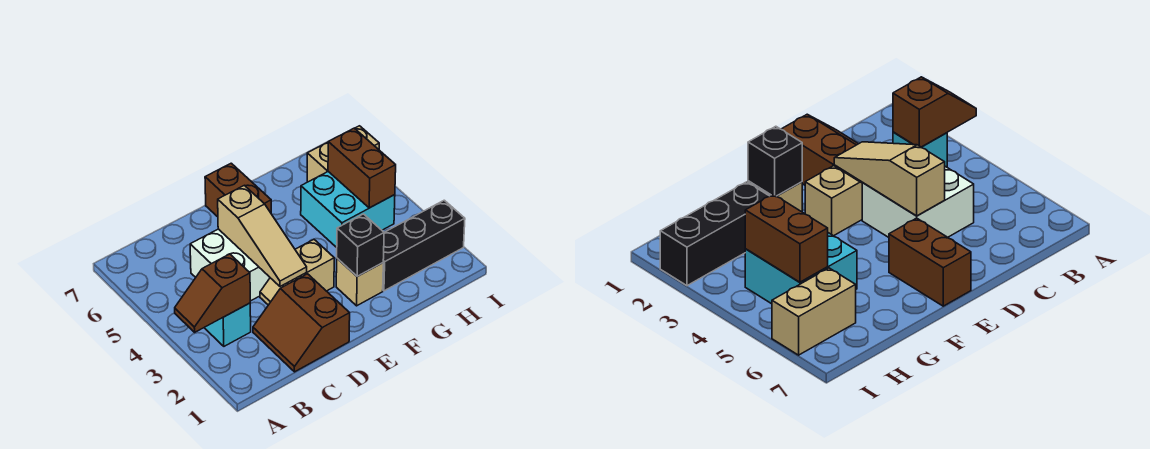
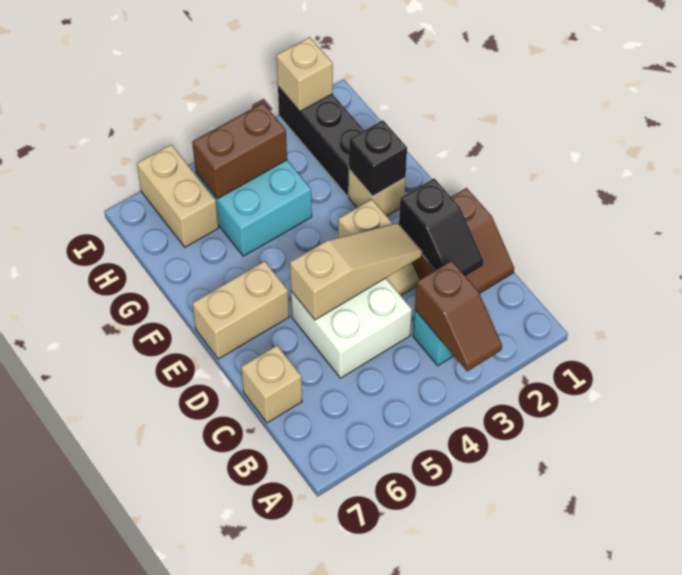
none -> black slope C2:D2 level 2 top D
none -> tan brick C7 level 1
brown brick E6:E7 level 1 -> tan brick E6:E7 level 1
none -> tan brick I2 level 2

